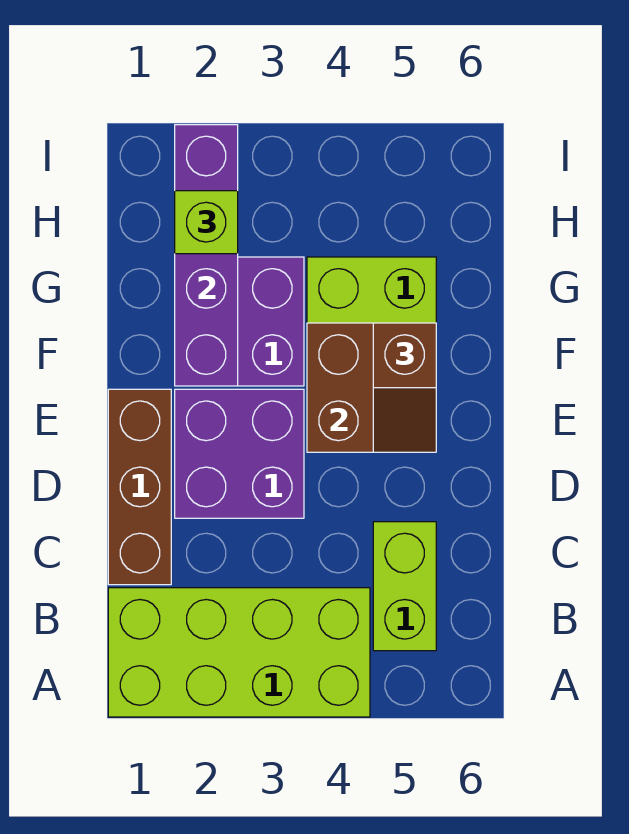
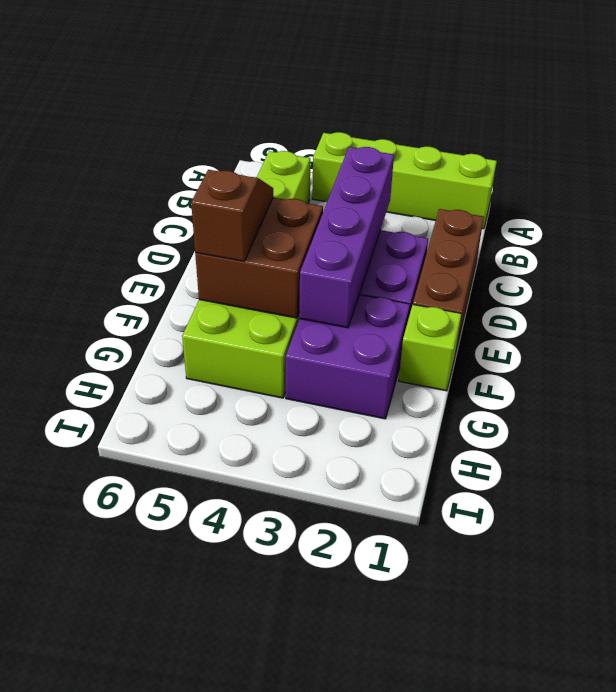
lime brick A1:B4 level 1 -> lime brick A1:A4 level 1
purple brick F2:I2 level 2 -> purple brick C3:F3 level 2
lime brick H2 level 3 -> lime brick F1 level 1

